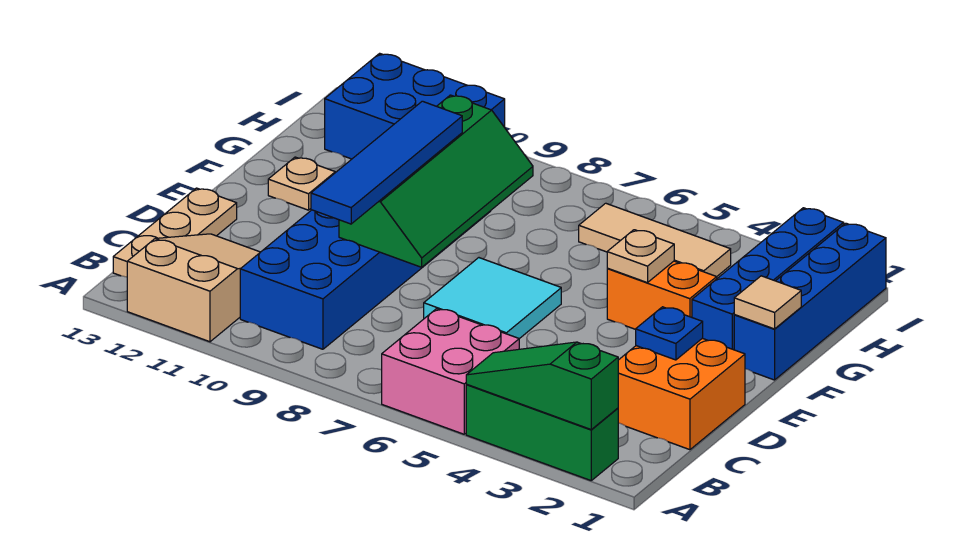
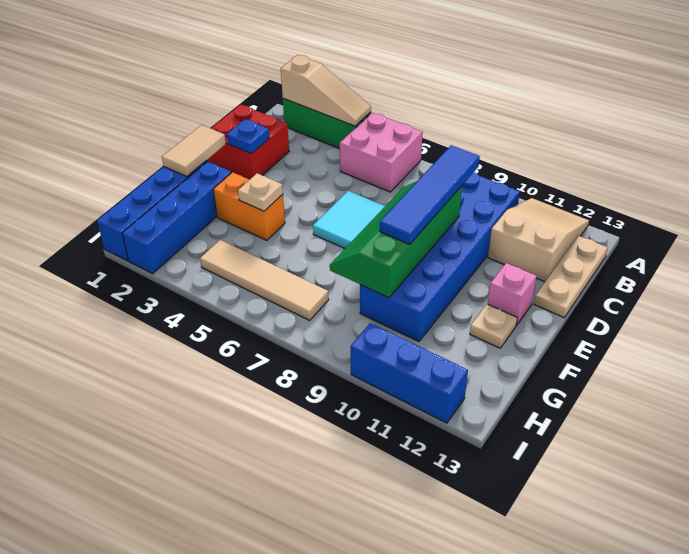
green slope A2:A4 level 2 top 2 -> tan slope A2:A4 level 2 top 2
tan slope A11:C12 level 1 top A -> tan slope A11:C12 level 1 top C
orange brick C1:D2 level 1 -> red brick C1:D2 level 1
none -> pink brick E12 level 1
tan tile F1 level 2 -> tan tile E1:F1 level 2
tan tile H4:H6 level 1 -> tan tile H4:H7 level 1
blue brick H10:I12 level 1 -> blue brick I10:I12 level 1

